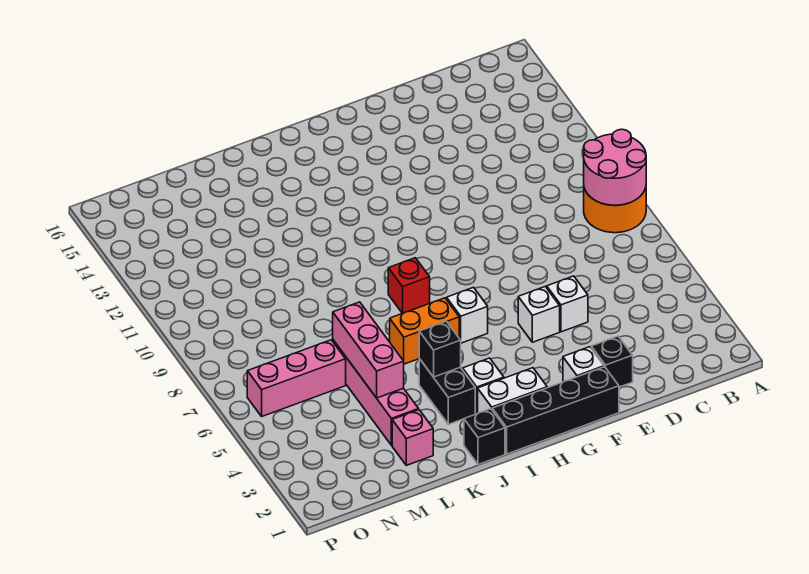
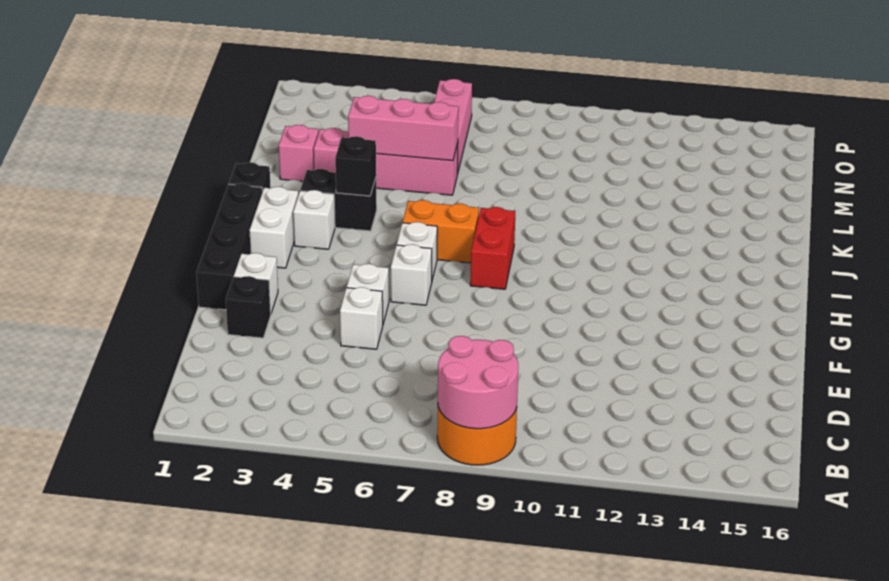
none -> white brick G6 level 1
orange brick I6:J6 level 1 -> orange brick I6:I7 level 1
red brick I8 level 1 -> red brick H8:I8 level 1

